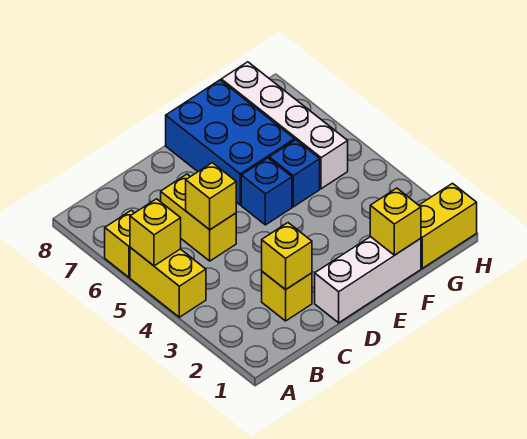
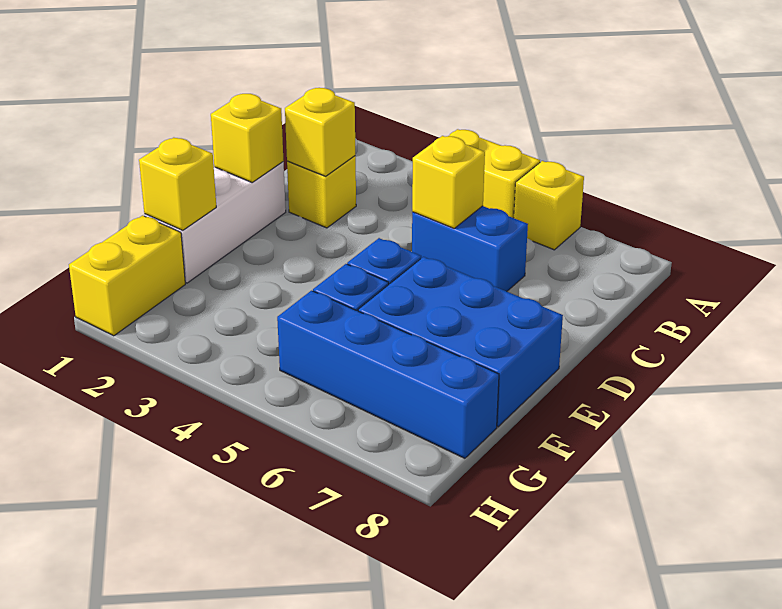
yellow brick A5 level 2 -> yellow brick D1 level 2
yellow brick C5:C6 level 1 -> blue brick C5:C6 level 1
white brick G5:G8 level 1 -> blue brick G5:G8 level 1

